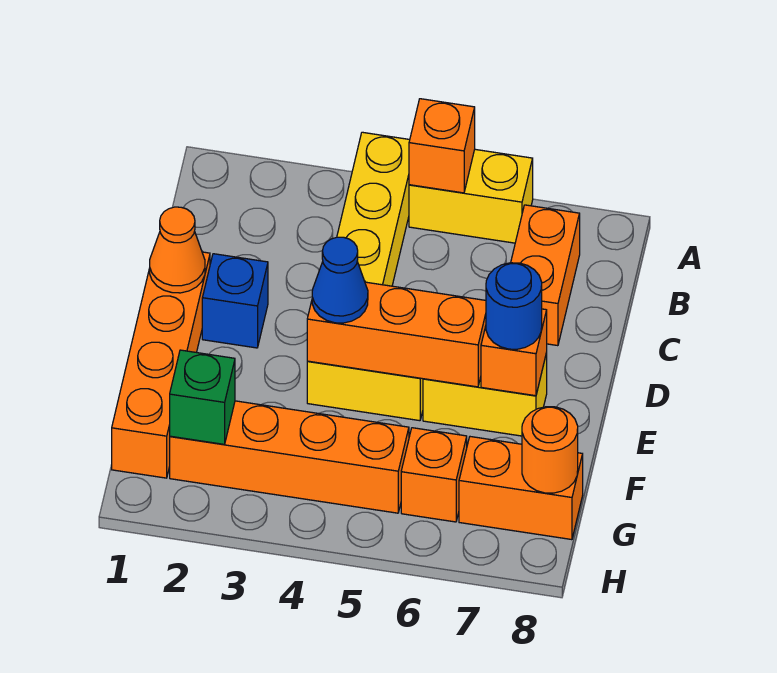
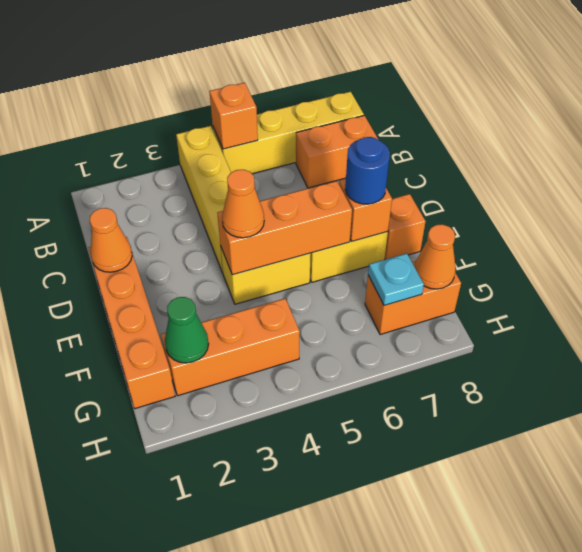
yellow brick A5:A6 level 1 -> yellow brick A5:A8 level 1
orange brick B7:C7 level 1 -> orange brick B7:B8 level 1
blue brick D2 level 1 -> none
blue cone E4 level 3 -> orange cone E4 level 3
orange brick G2:G5 level 1 -> orange brick G2:G4 level 1
green brick G2 level 2 -> green cone G2 level 2
orange brick G6 level 1 -> orange brick E8 level 1
none -> cyan plate G7 level 2
orange round brick G8 level 2 -> orange cone G8 level 2

